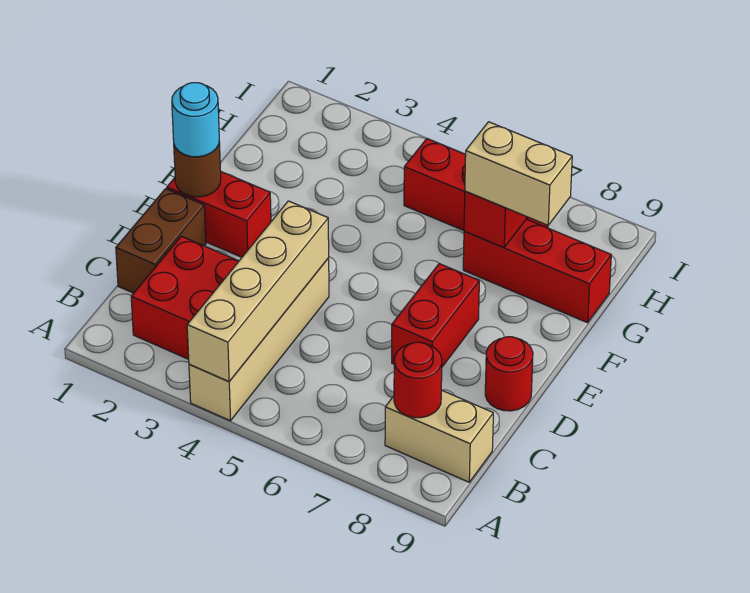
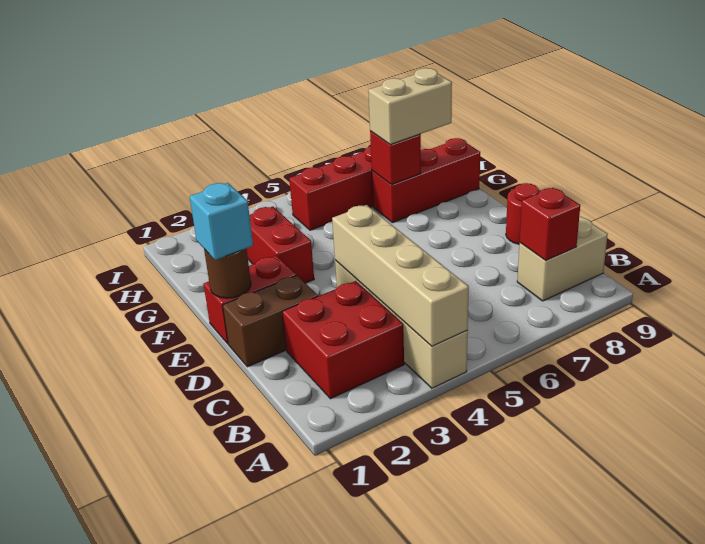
red round brick B8 level 2 -> red brick B8 level 2
brown brick C1:D1 level 1 -> brown brick D1:D2 level 1
red brick D7:E7 level 1 -> red brick F3:G3 level 1
cyan round brick E1 level 3 -> cyan brick E1 level 3

